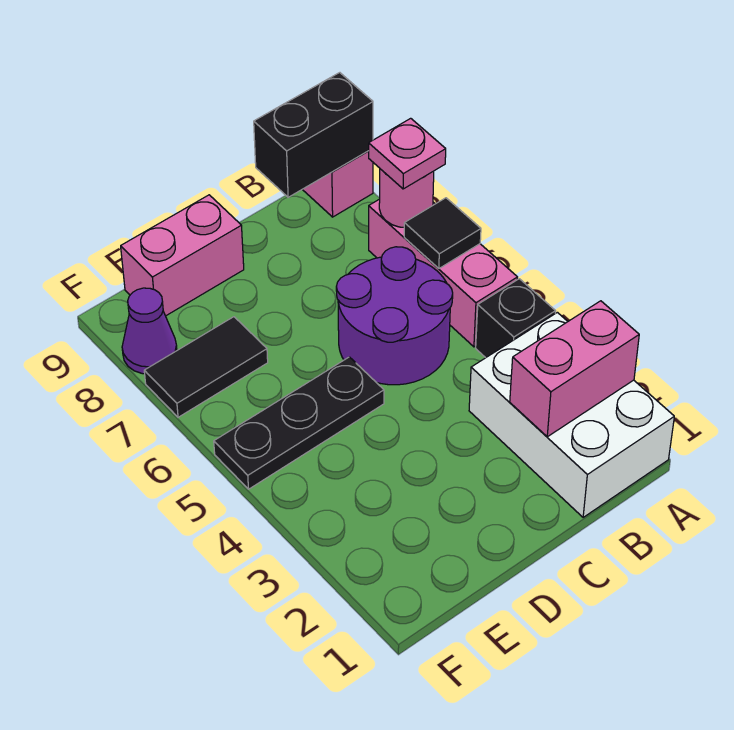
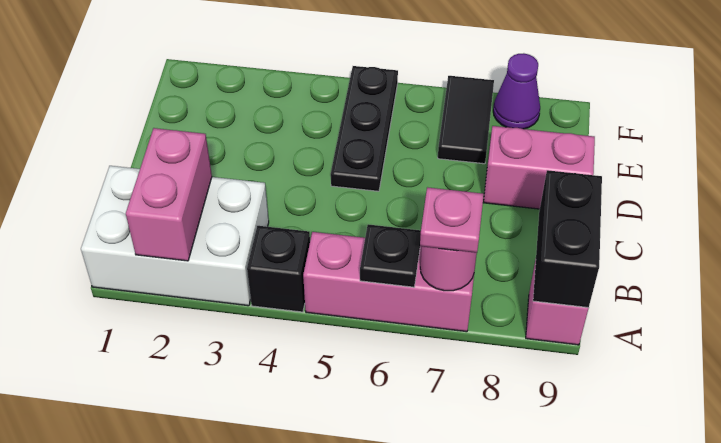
black tile A6 level 2 -> black plate A6 level 2
purple round brick B5:C6 level 1 -> none
pink brick D9:E9 level 1 -> pink brick D8:D9 level 1

